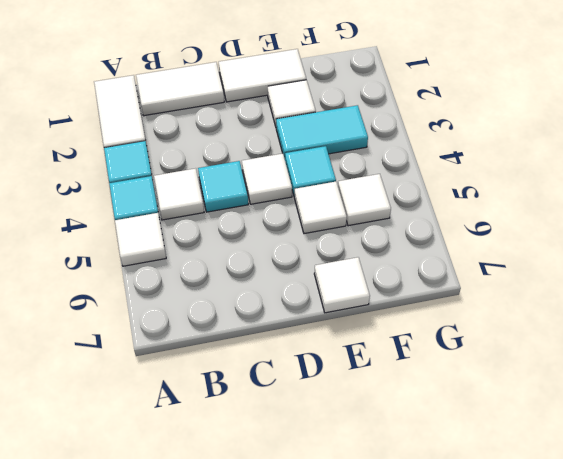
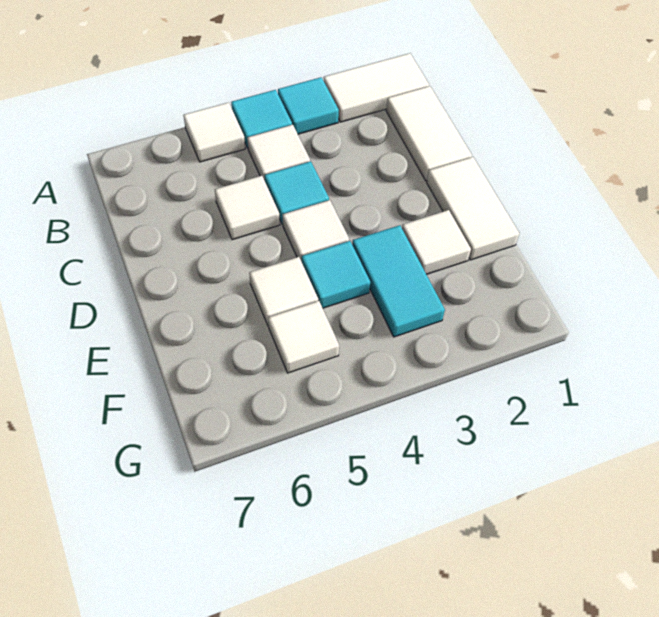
white tile E7 level 1 -> white tile C5 level 1

